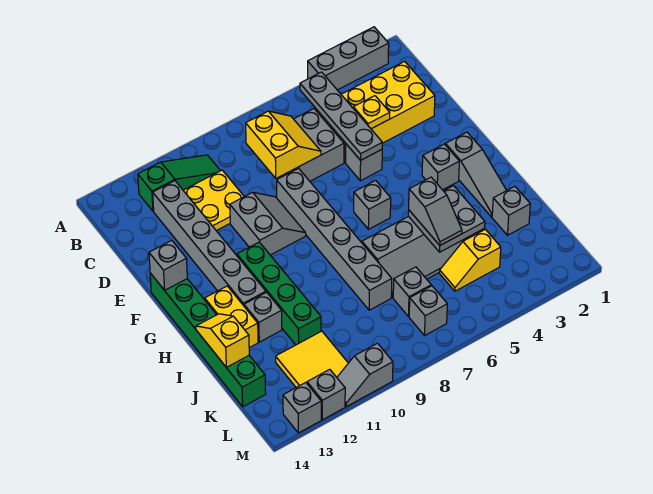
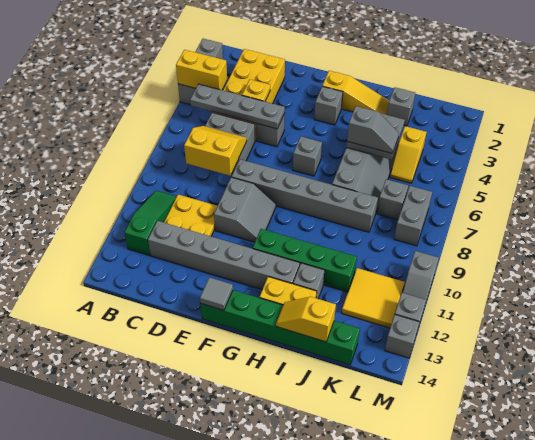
none -> yellow brick A4:B4 level 2
grey slope E9:F10 level 1 top 10 -> grey slope E9:F10 level 1 top E
grey brick F14 level 2 -> grey tile F14 level 2
grey slope G2:I2 level 1 top G -> yellow slope G2:I2 level 1 top G
grey brick L7 level 1 -> grey brick L7:L8 level 1

